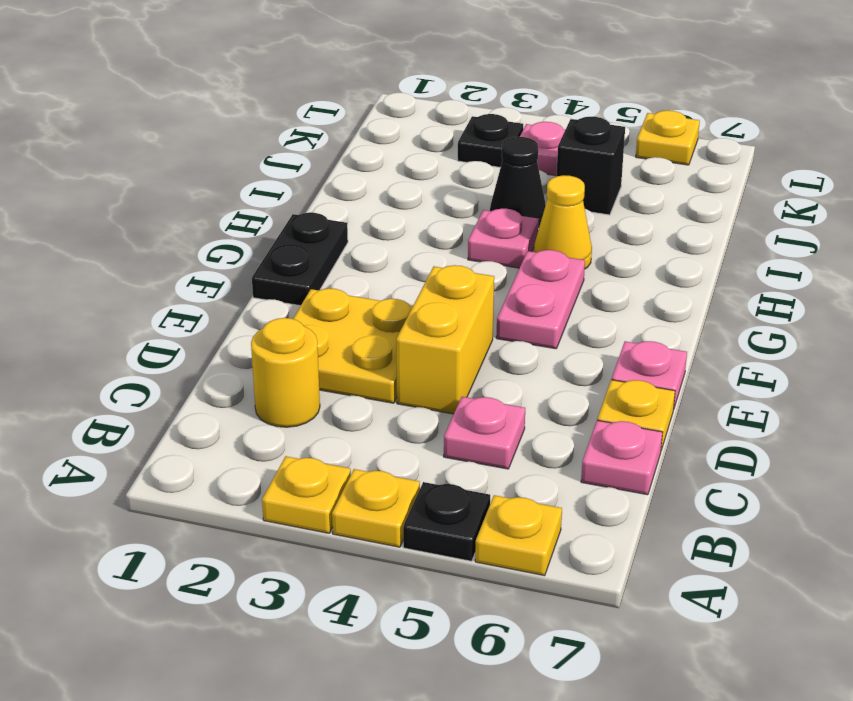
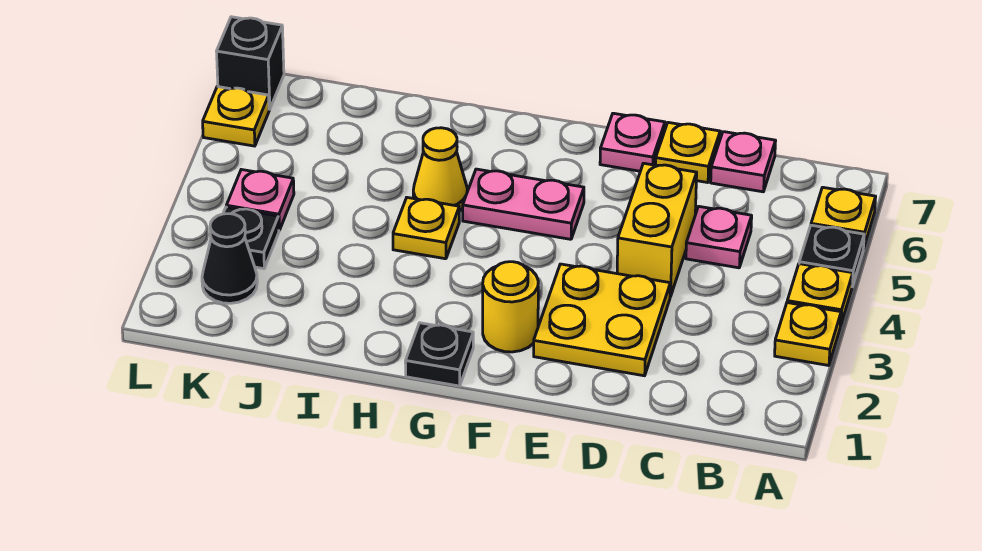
yellow round brick C2 level 1 -> yellow round brick F2 level 1
yellow brick D4:E4 level 1 -> yellow brick D4:D5 level 1
black plate F1:G1 level 1 -> black plate G1 level 1
pink plate H4 level 1 -> yellow plate H4 level 1
black cone I4 level 1 -> black cone K2 level 1
black brick J5 level 1 -> black brick L7 level 1

